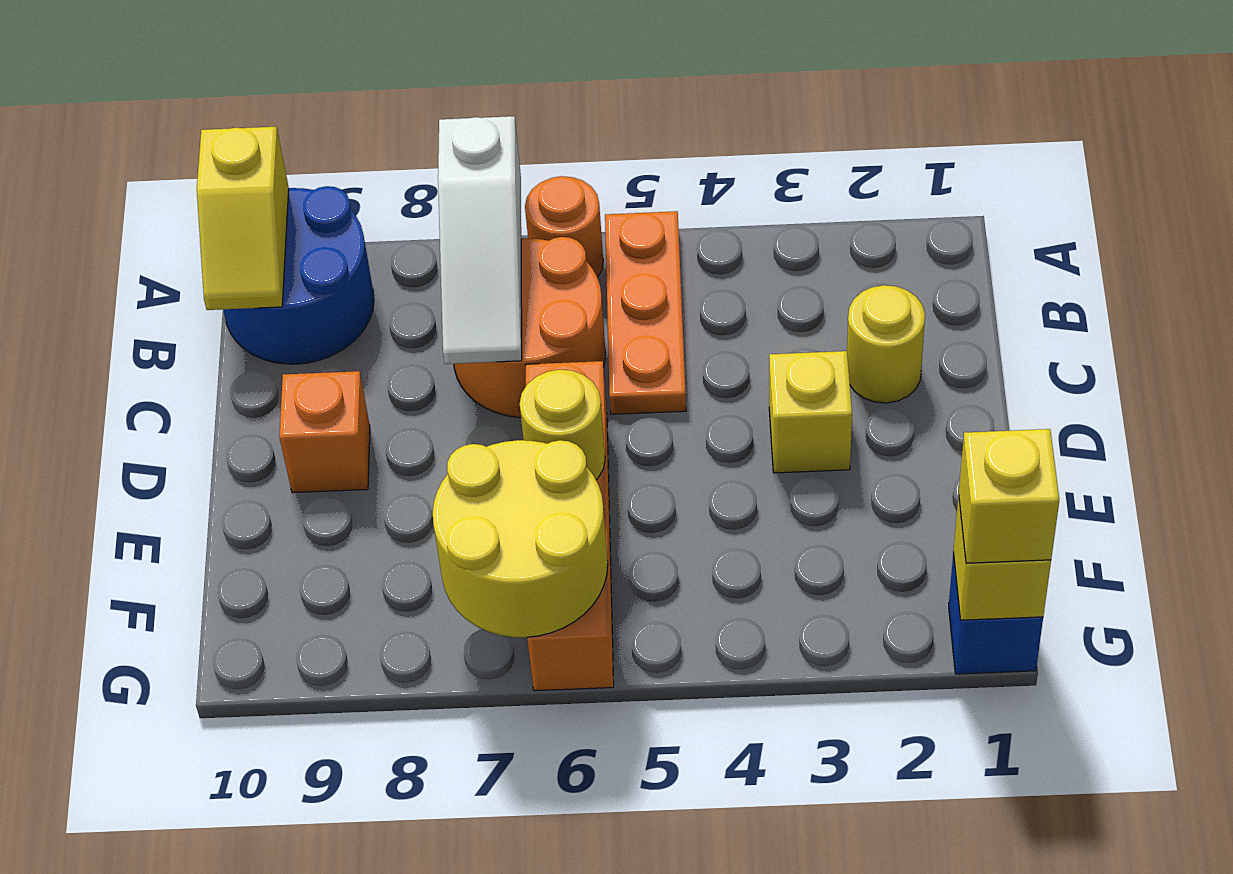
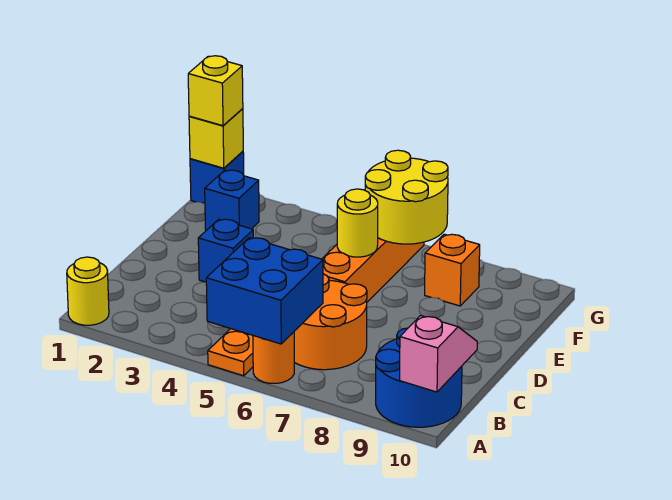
none -> blue brick A5:B6 level 2
white slope A7:C7 level 2 top A -> none
yellow slope A10:B10 level 2 top A -> pink slope A10:B10 level 2 top A
yellow round brick C2 level 1 -> yellow round brick A1 level 1
yellow brick D3 level 1 -> blue brick D3 level 1
orange brick D9 level 1 -> orange brick F8 level 1
none -> blue brick F2 level 1

